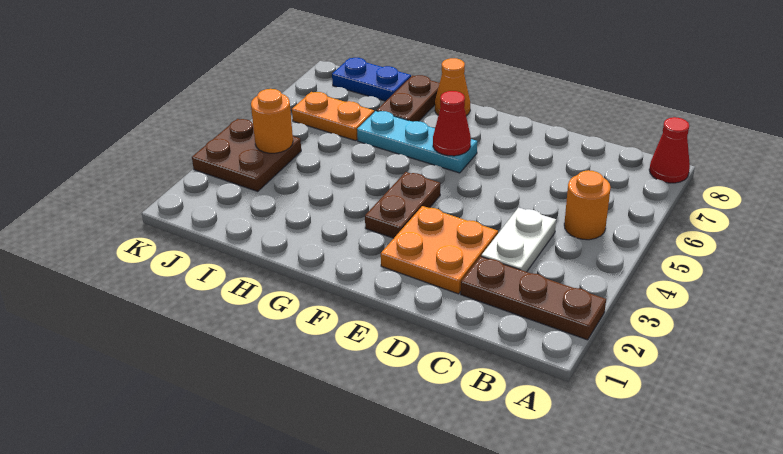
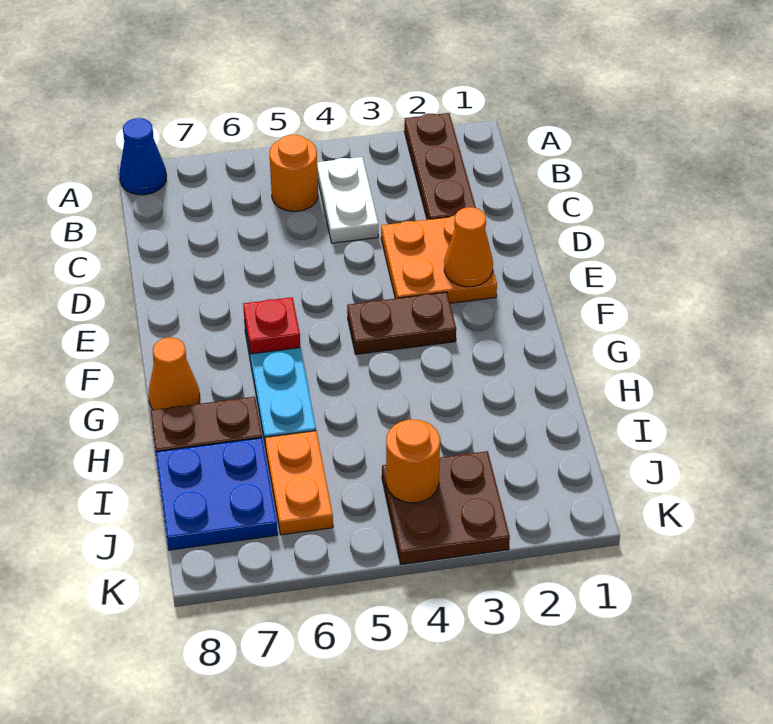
red cone A8 level 1 -> blue cone A8 level 1
white plate C3:C4 level 1 -> white plate B4:C4 level 1
none -> orange cone E2 level 2
red cone F6 level 2 -> red plate F6 level 2
blue plate I8:J8 level 1 -> blue plate I7:J8 level 1

